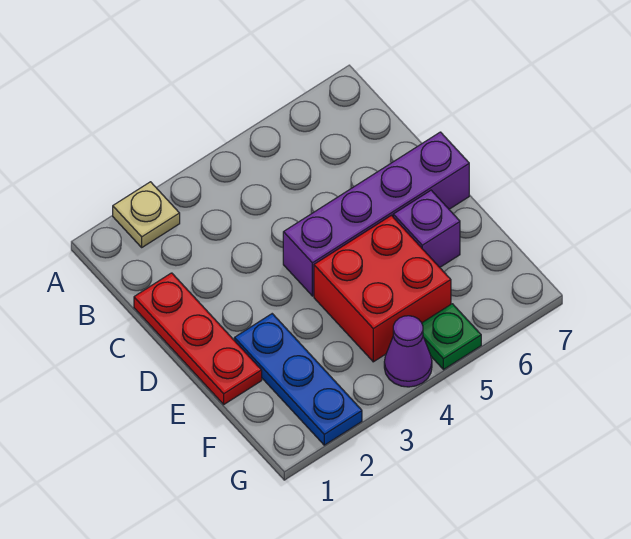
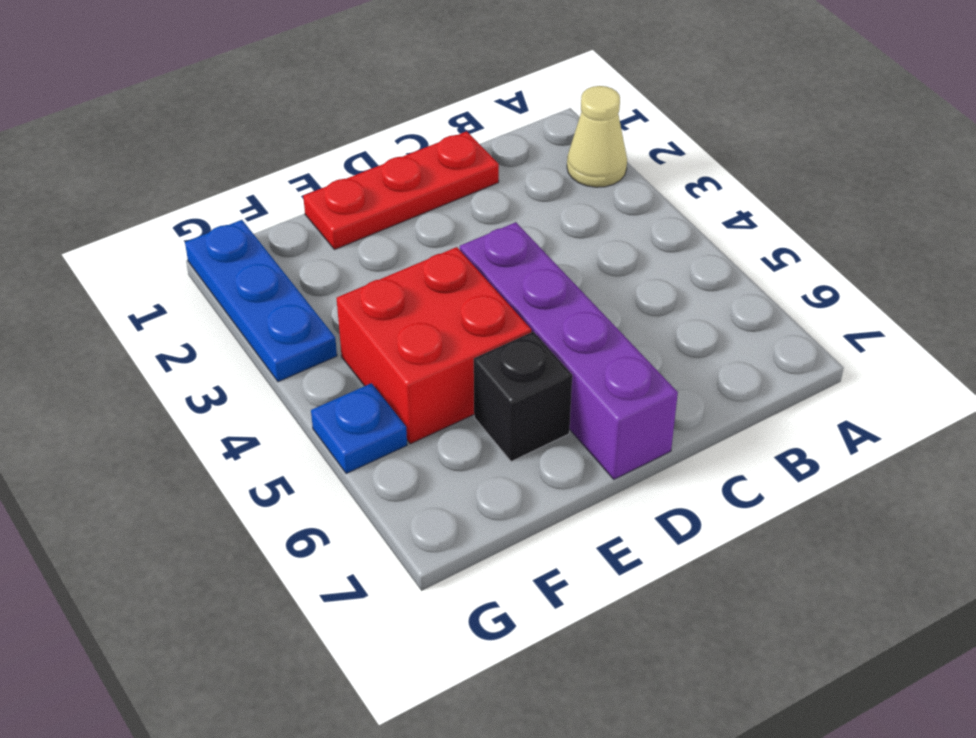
tan plate A2 level 1 -> tan cone A2 level 1
blue plate E2:G2 level 1 -> blue plate G1:G3 level 1
purple brick E6 level 1 -> black brick E6 level 1
purple cone G4 level 1 -> none
green plate G5 level 1 -> blue plate G5 level 1

